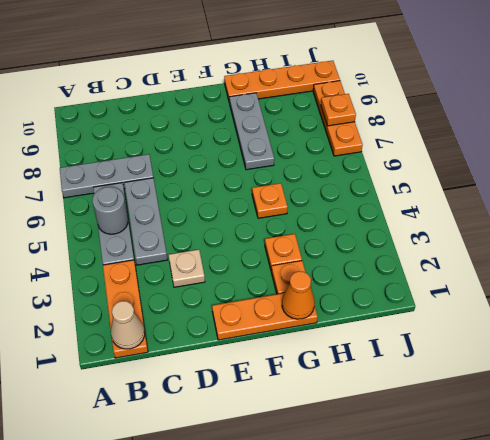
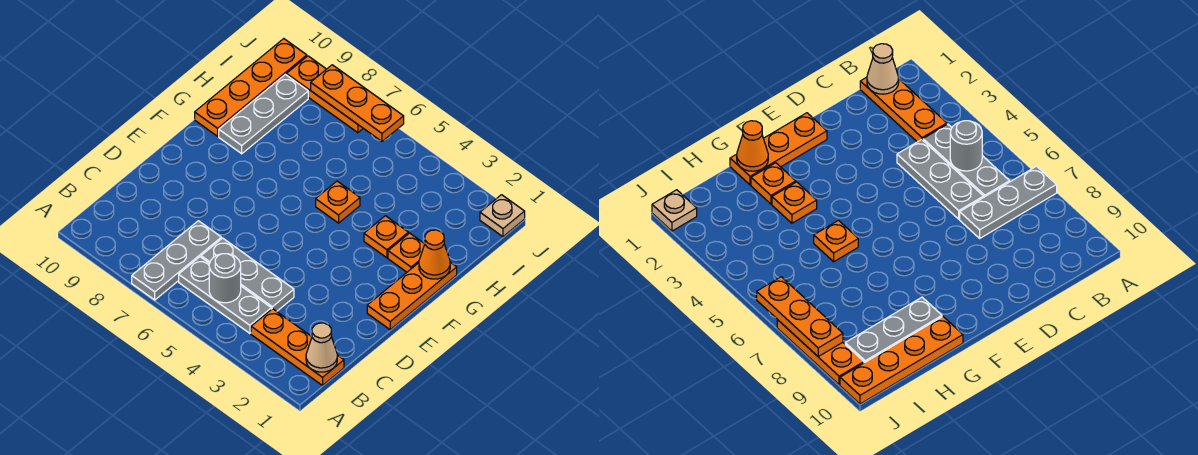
tan plate D3 level 1 -> tan plate J1 level 1
grey plate G7:G9 level 1 -> grey plate G9:I9 level 1
orange plate J8 level 2 -> orange plate J6:J8 level 2

